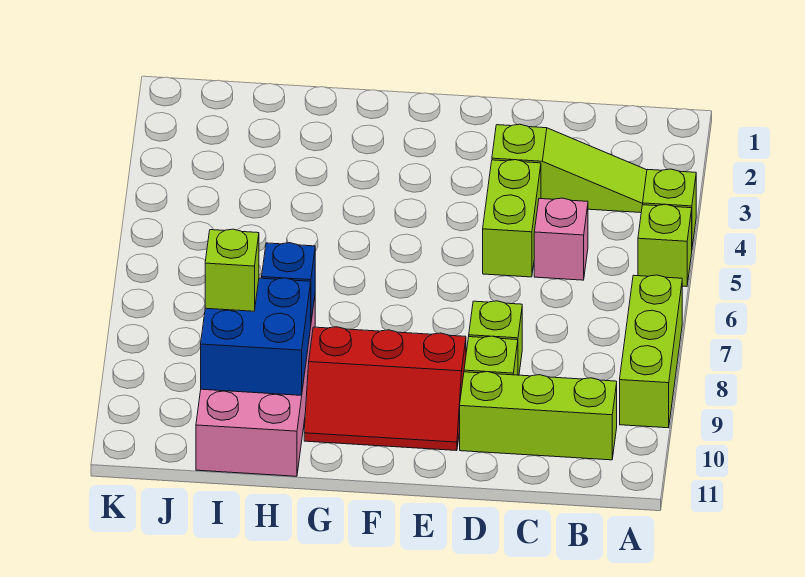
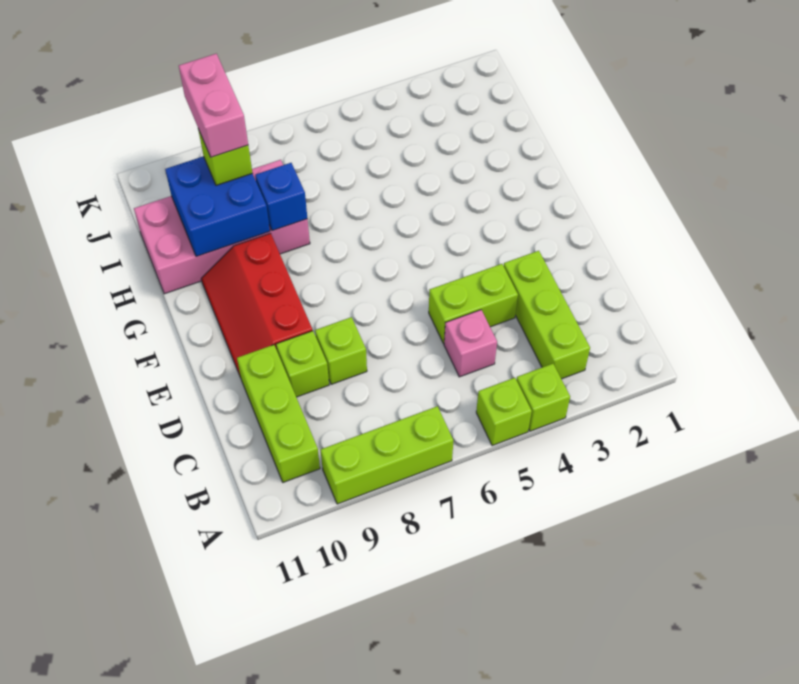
lime slope B3:D3 level 1 top D -> lime brick B3:D3 level 1
none -> pink brick I9:J9 level 4

